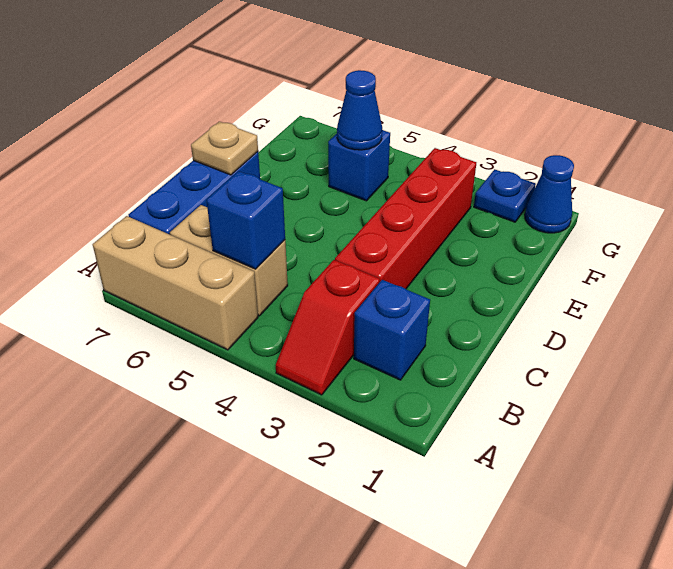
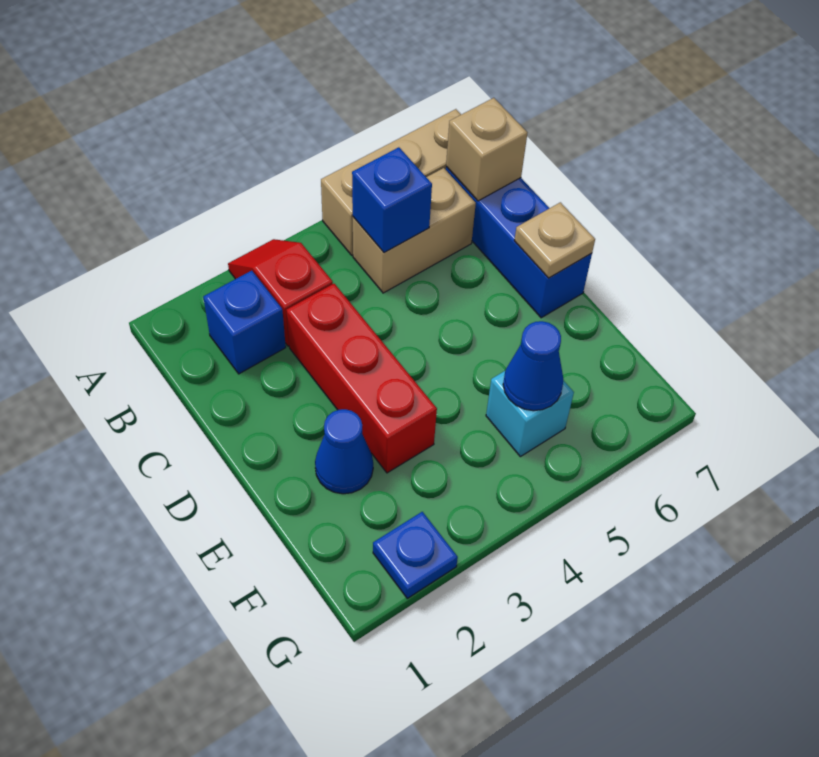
none -> tan brick B7 level 2
red brick C3:F3 level 1 -> red brick C3:E3 level 1
blue brick F5 level 1 -> cyan brick F5 level 1
blue cone G1 level 1 -> blue cone E2 level 1

